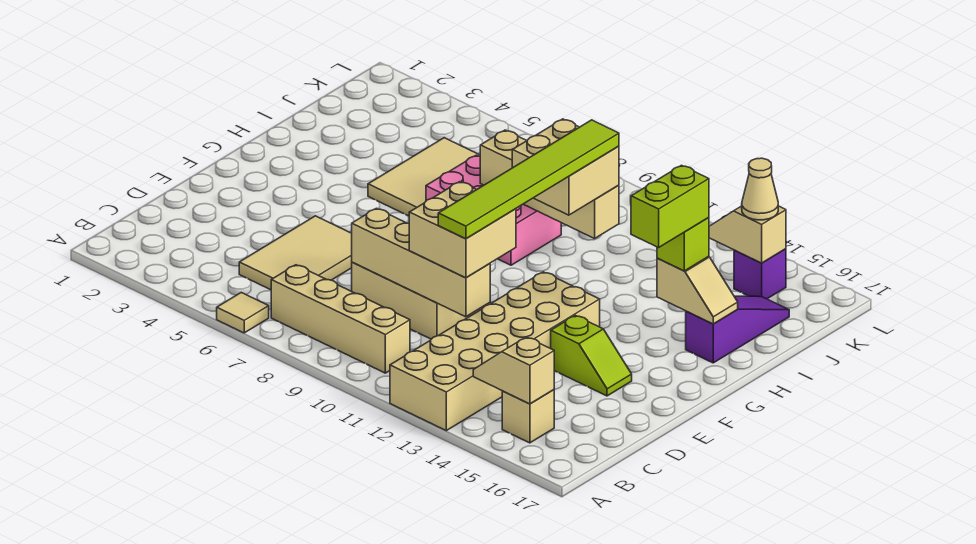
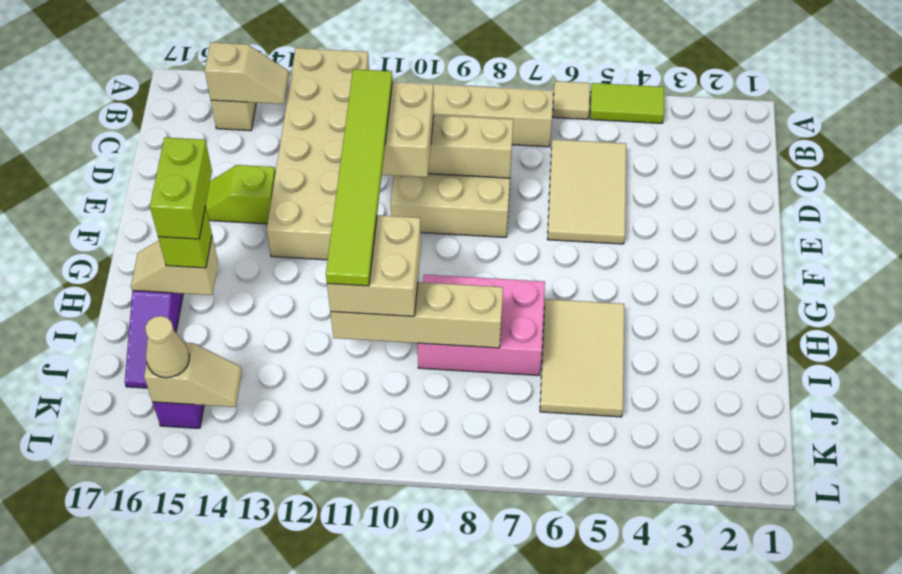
none -> lime tile A4:A5 level 1

